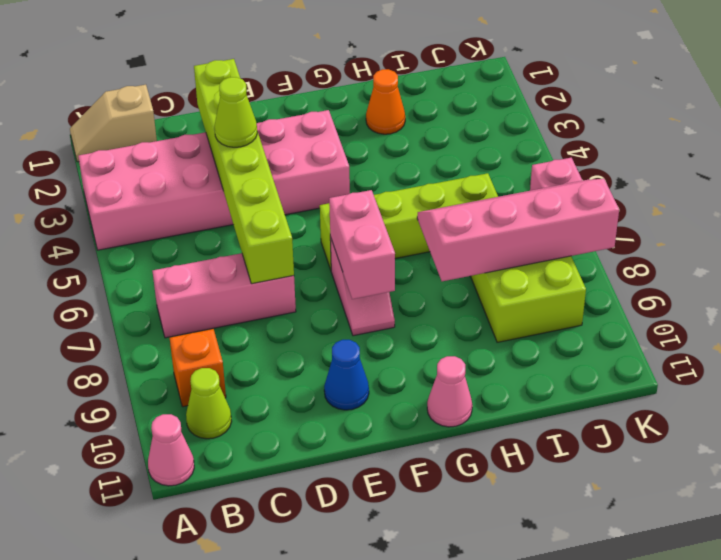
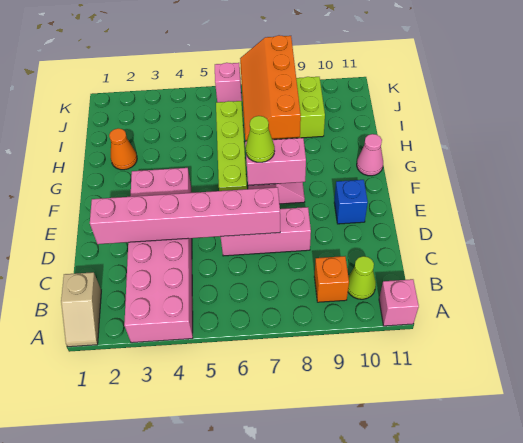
pink cone A11 level 1 -> pink brick A11 level 1
pink brick B7:D7 level 1 -> pink brick D6:D8 level 1
lime brick D2:D7 level 2 -> pink brick D2:D7 level 2
lime cone D4 level 3 -> lime cone F7 level 3
blue cone E10 level 1 -> blue brick E10 level 1
pink slope H7:K8 level 2 top 8 -> orange slope H7:K8 level 2 top 8

